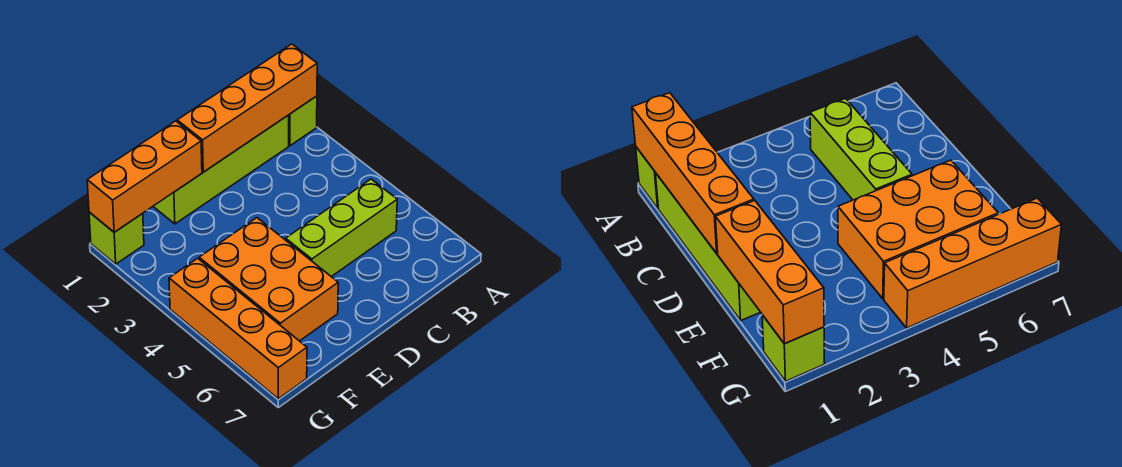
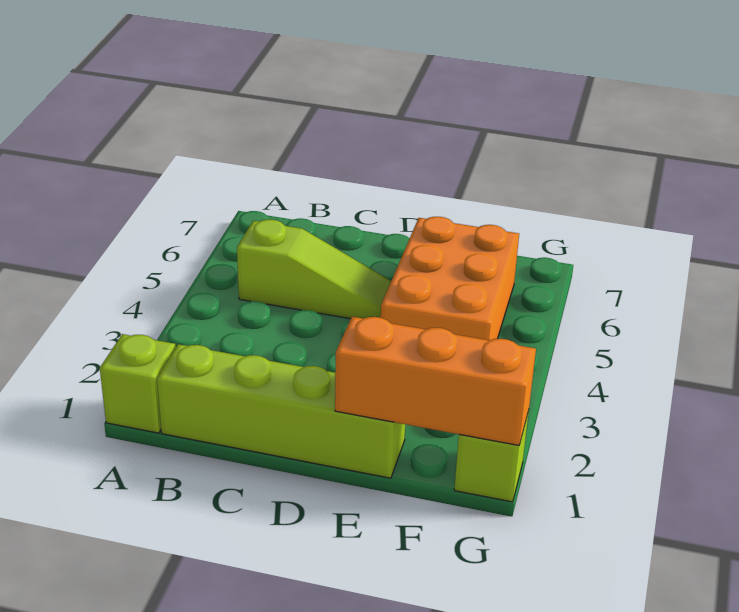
orange brick A1:D1 level 2 -> none
lime brick B5:D5 level 1 -> lime slope B5:D5 level 1 top B
orange brick G4:G7 level 1 -> none

